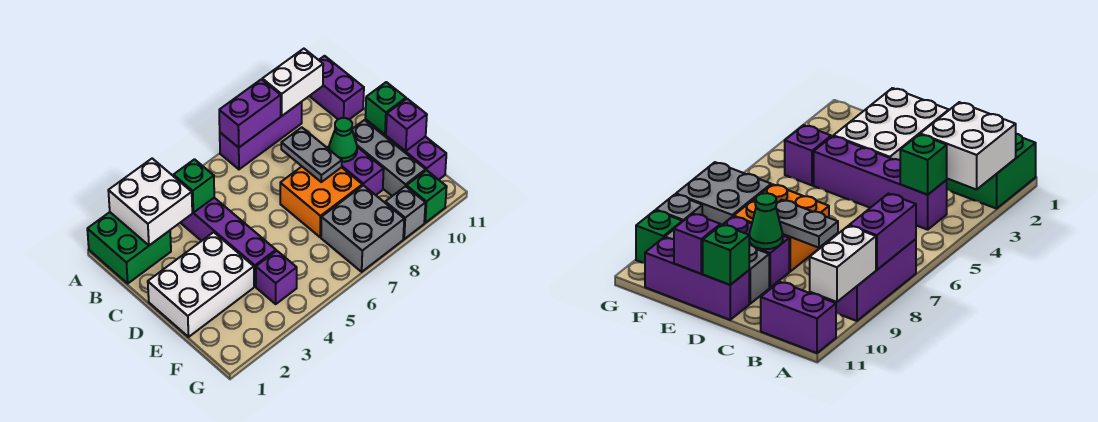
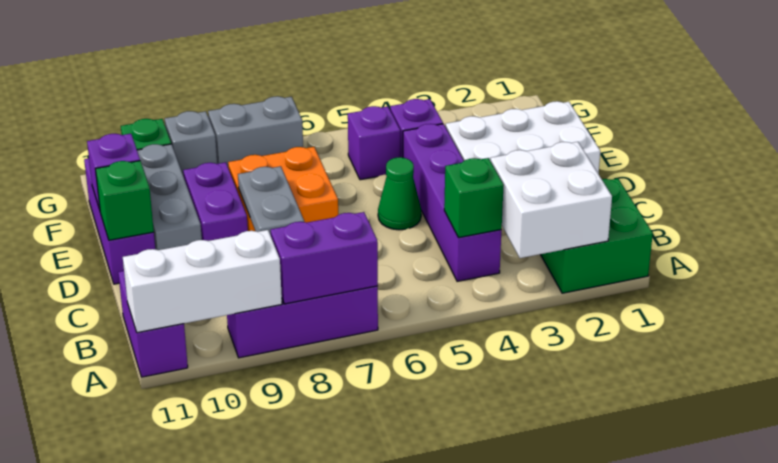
white brick A9:A10 level 2 -> white brick A9:A11 level 2
green cone D9 level 2 -> green cone D5 level 1
none -> purple brick F5 level 1
grey brick F7:G8 level 1 -> grey brick G7:G8 level 1

